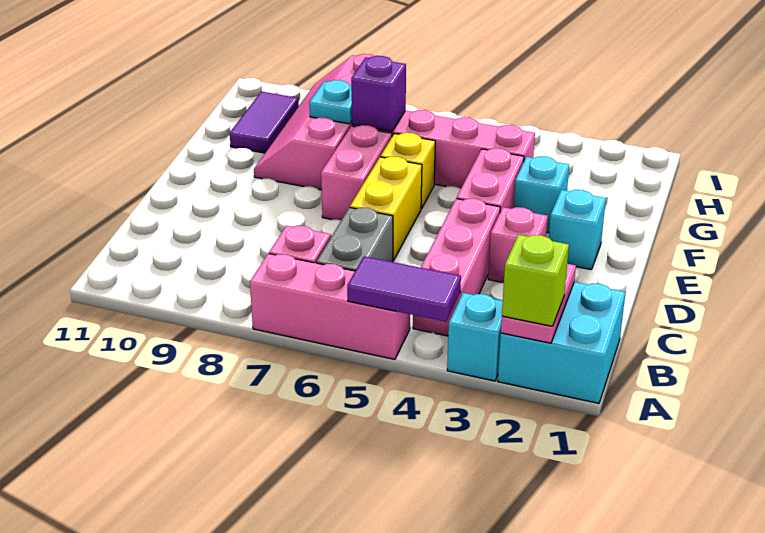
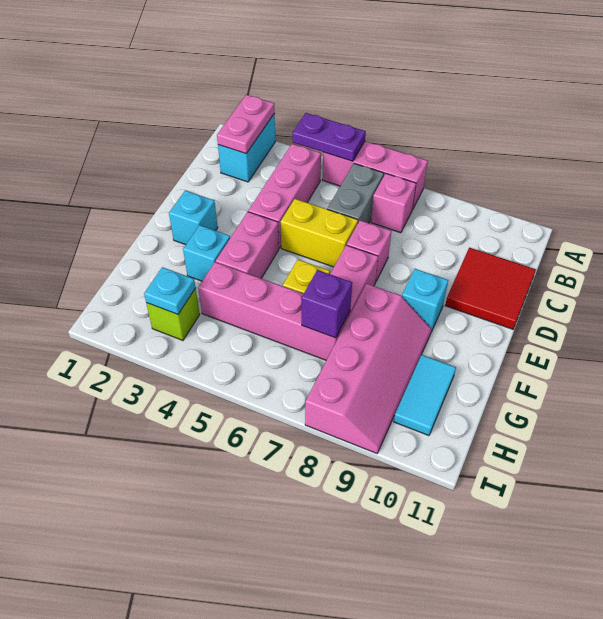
cyan brick A1:B2 level 1 -> cyan brick A2:B2 level 1
lime brick A2 level 3 -> lime brick H3 level 1
cyan brick A3 level 1 -> cyan brick E9 level 1
purple tile A4:A5 level 2 -> purple plate A4:A5 level 2
none -> red tile C10:D11 level 1
pink brick D3 level 1 -> pink brick D7 level 1
yellow brick D6:E6 level 1 -> yellow brick D5:D6 level 1
cyan plate G8 level 2 -> cyan plate H3 level 2
purple tile G10:H10 level 1 -> cyan tile G10:H10 level 1

